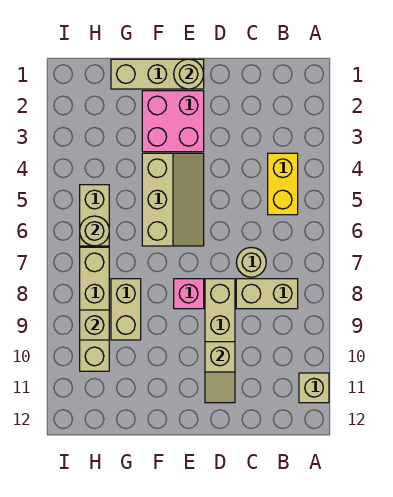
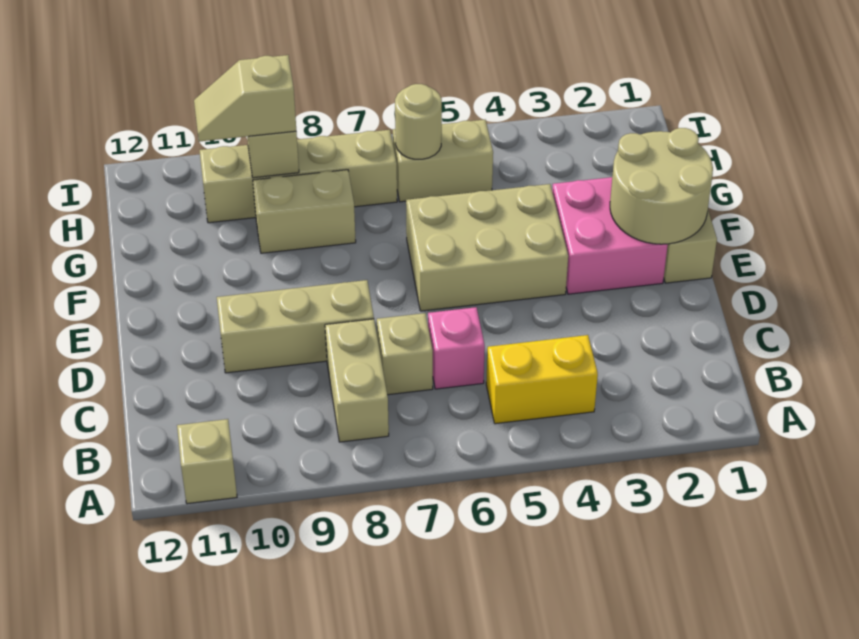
tan round brick C7 level 1 -> tan brick C7 level 1
tan slope D10:D11 level 2 top 10 -> tan slope H9:H10 level 3 top 9
tan round brick E1 level 2 -> tan round brick E1:F2 level 2
tan slope E4:F6 level 1 top F -> tan brick E4:F6 level 1
pink brick E8 level 1 -> pink brick C6 level 1

